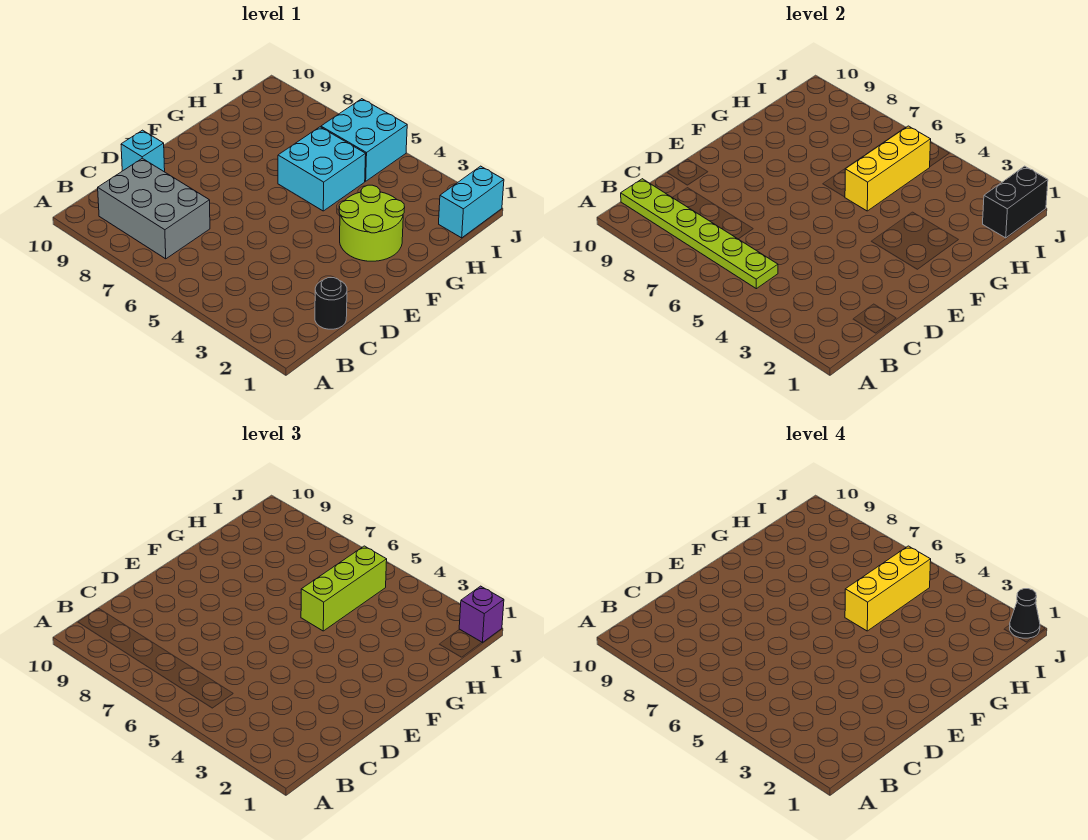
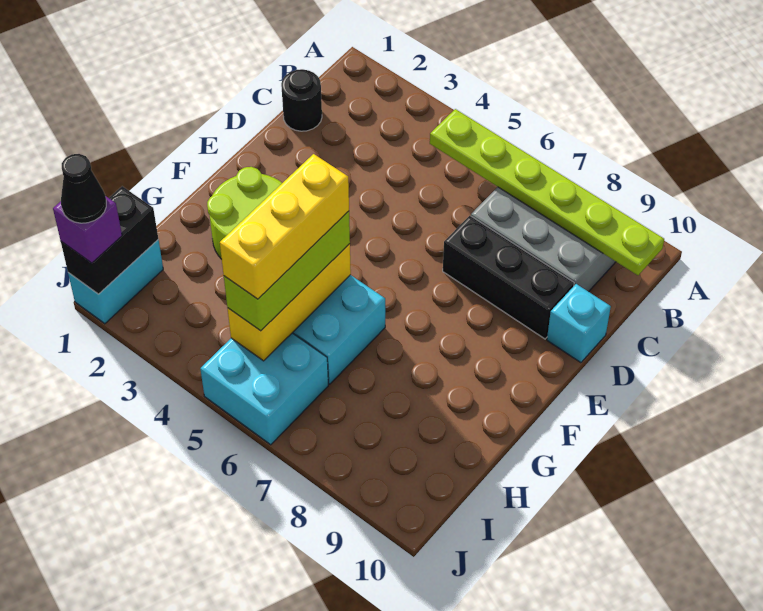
none -> black brick D7:D9 level 1

